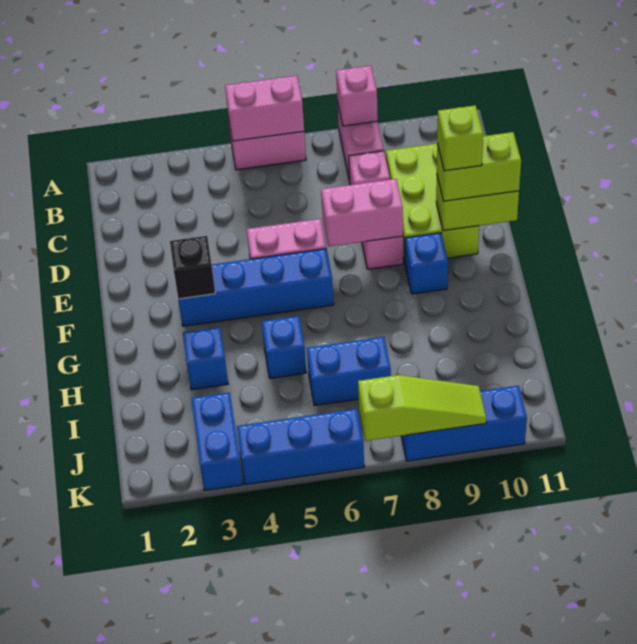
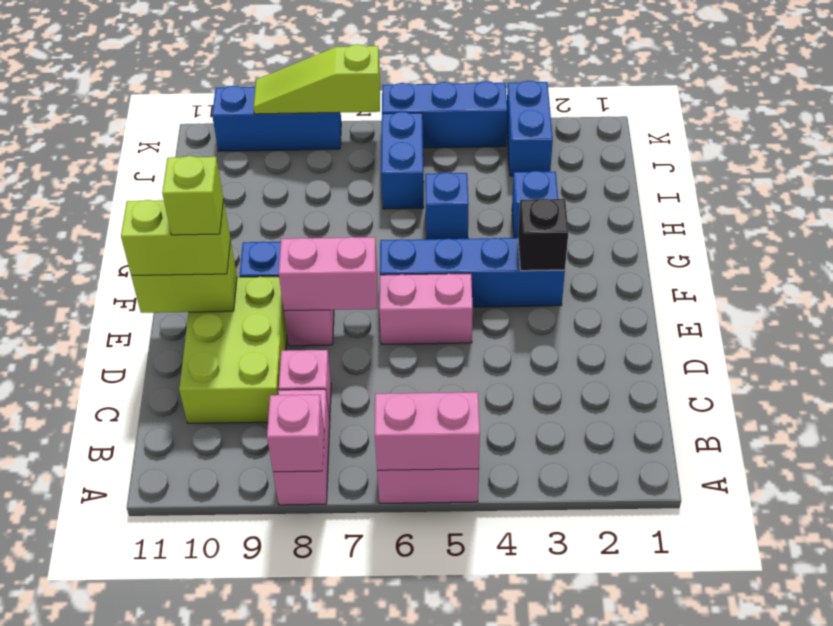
blue brick I6:I7 level 1 -> blue brick I6:J6 level 1

